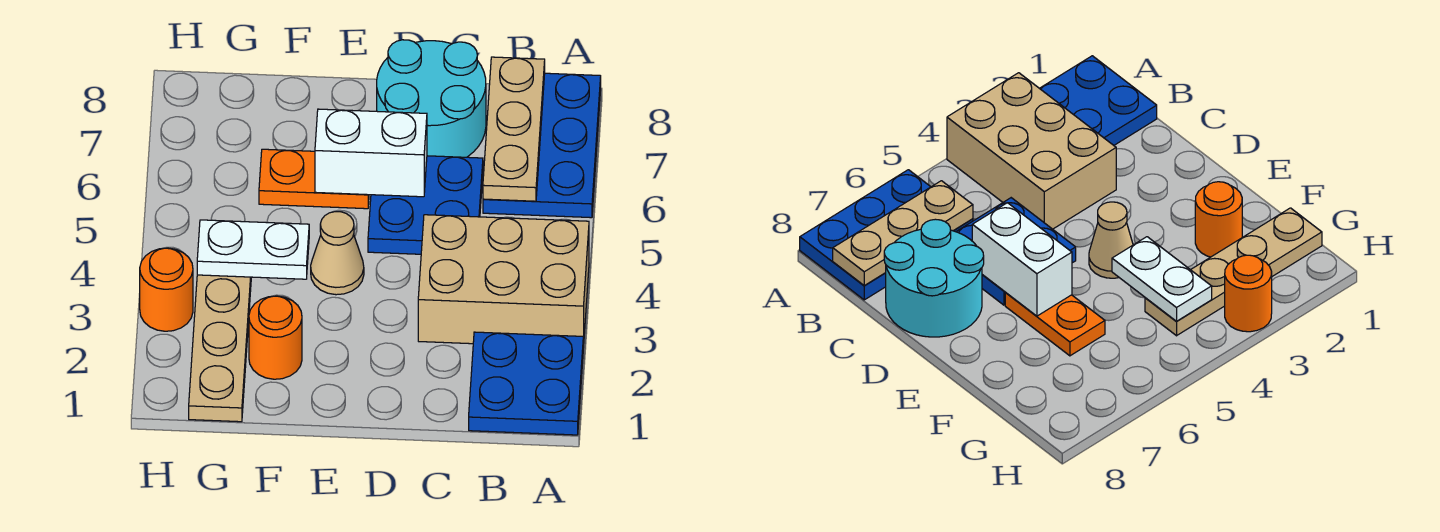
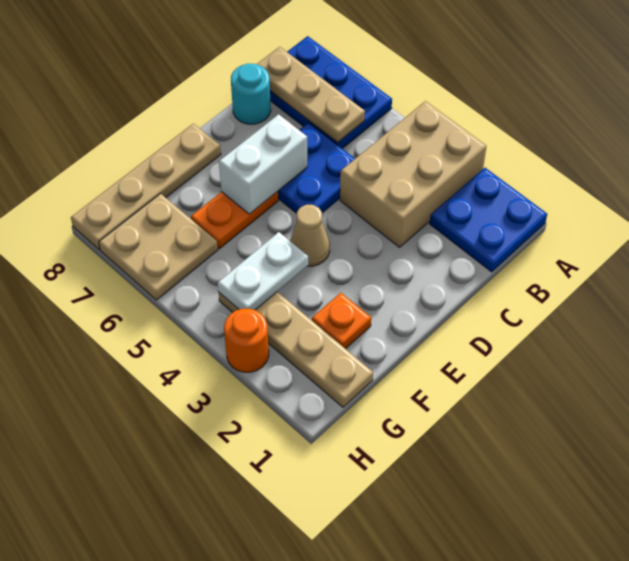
cyan round brick C7:D8 level 1 -> cyan round brick C8 level 1
none -> tan plate E8:H8 level 1
orange round brick F2 level 1 -> orange plate F2 level 1
none -> tan plate G6:H7 level 1

